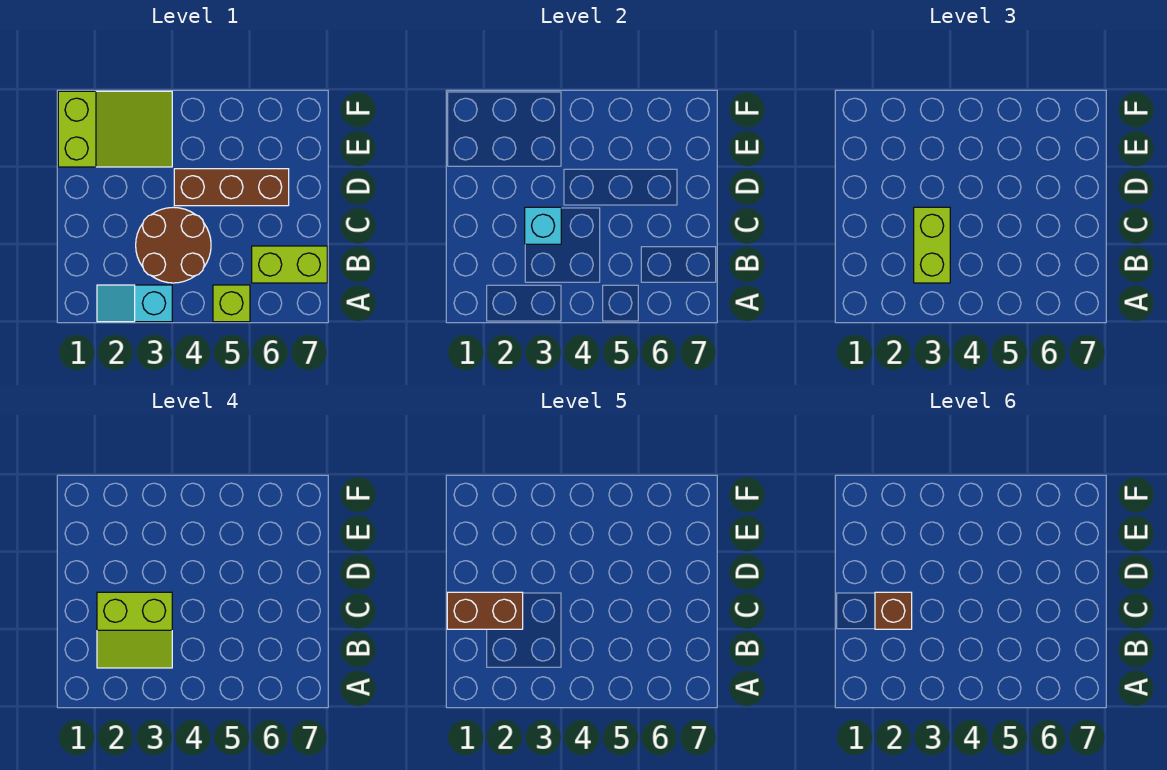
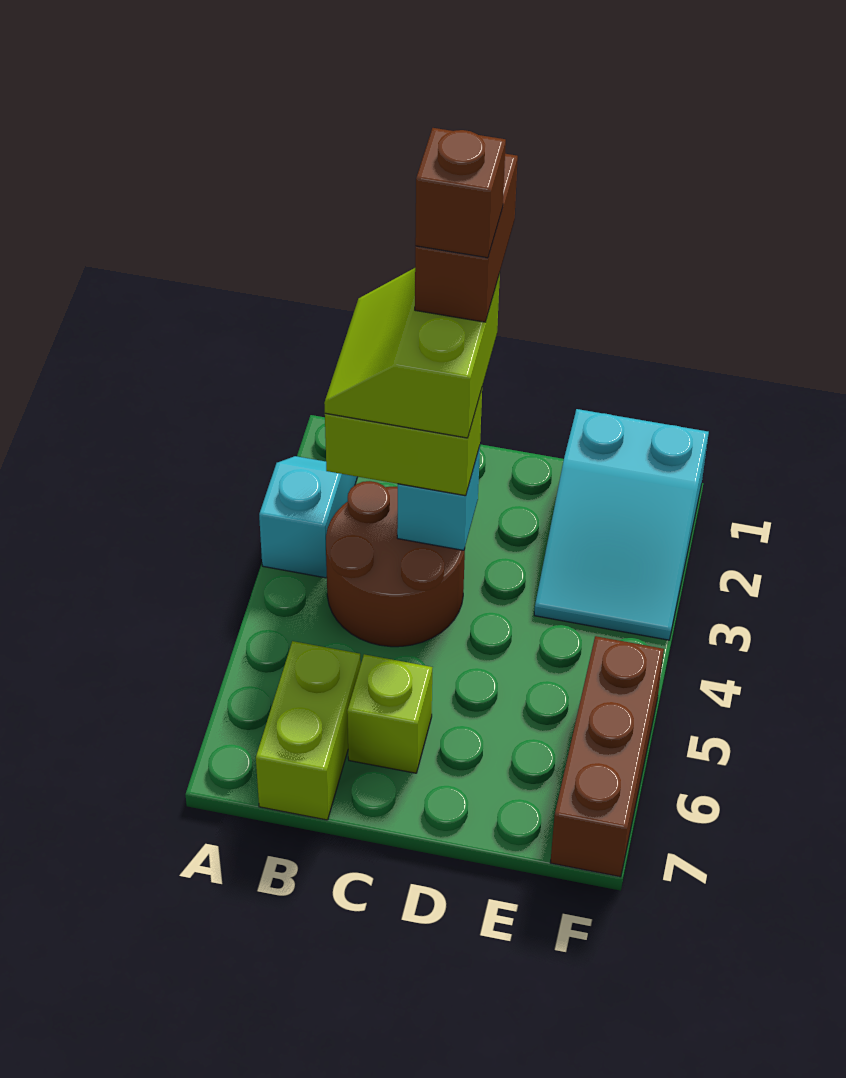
lime brick A5 level 1 -> lime brick C6 level 1
brown brick D4:D6 level 1 -> brown brick F5:F7 level 1
lime slope E1:F3 level 1 top 1 -> cyan slope E1:F3 level 1 top 1

